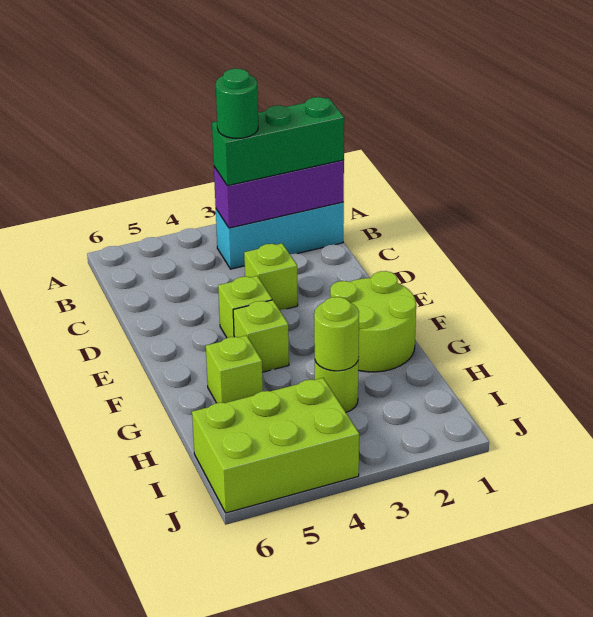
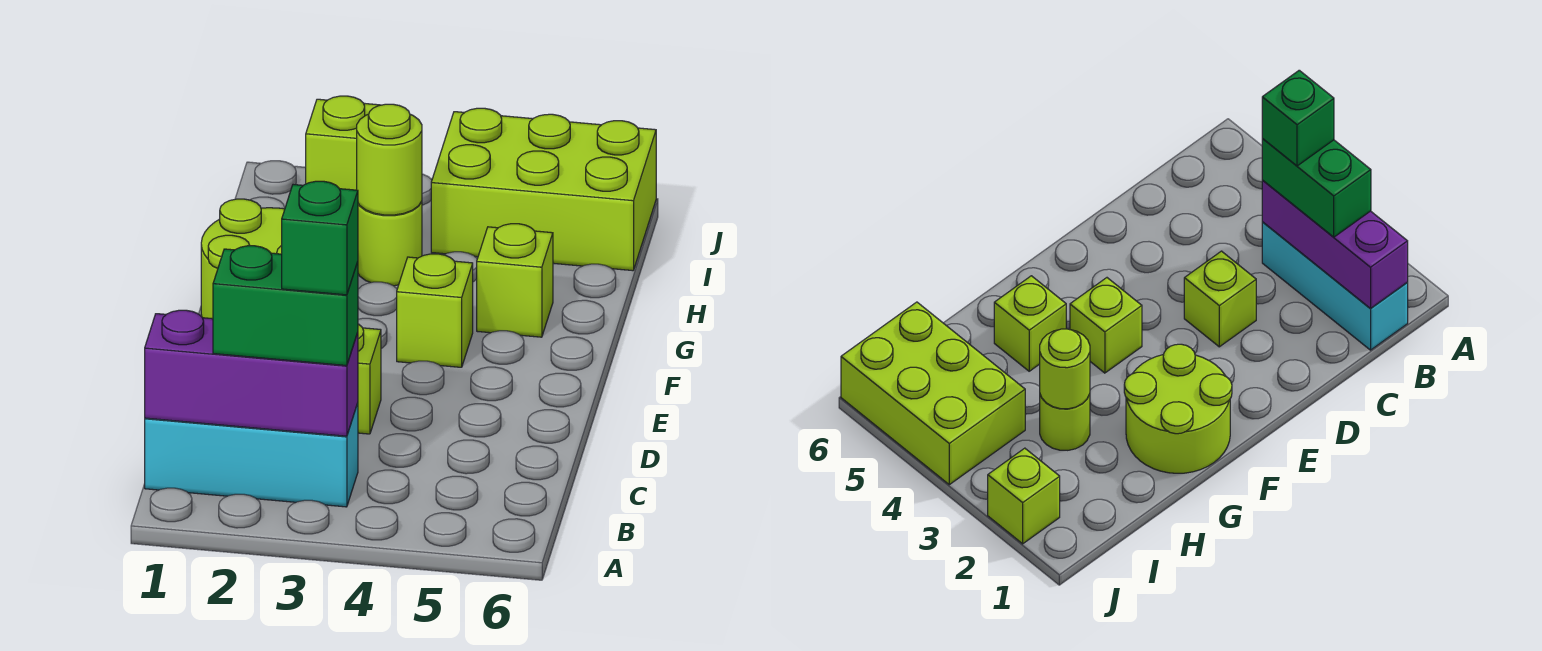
green brick B1:B3 level 3 -> green brick B2:B3 level 3
green round brick B3 level 4 -> green brick B3 level 4
lime brick E4 level 1 -> lime brick J2 level 1

